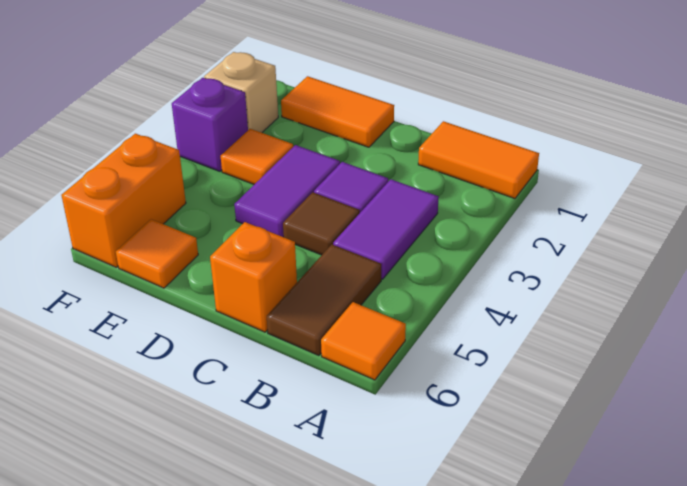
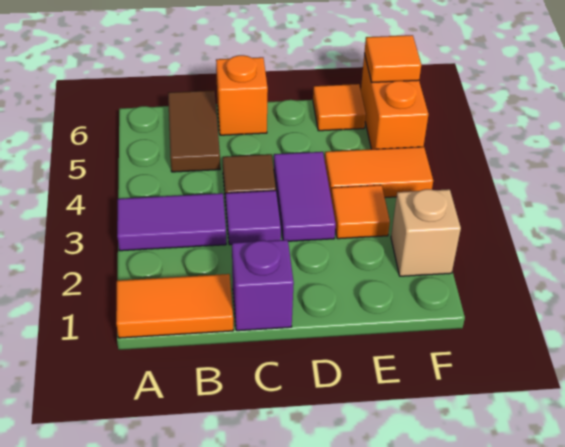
orange tile A6 level 1 -> orange tile F6 level 2
purple tile B3:B4 level 1 -> purple tile A3:B3 level 1
orange tile D1:E1 level 1 -> orange tile E4:F4 level 1
purple brick F3 level 1 -> purple brick C1 level 1

